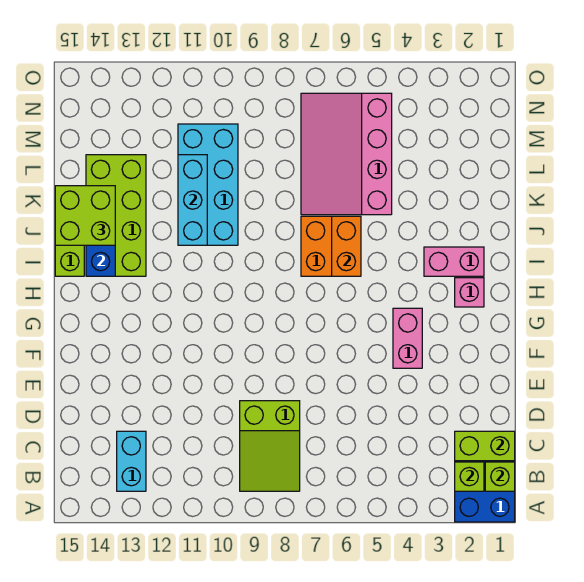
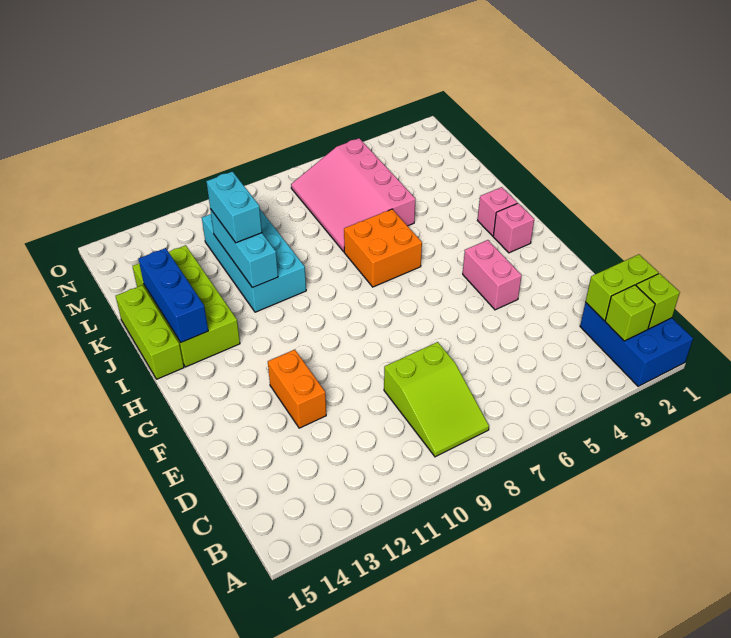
cyan brick B13:C13 level 1 -> cyan brick K11:L11 level 3
pink brick I2:I3 level 1 -> pink brick I2 level 1
orange brick I6:J6 level 2 -> orange brick E12:F12 level 1
lime brick J14:K15 level 3 -> none

